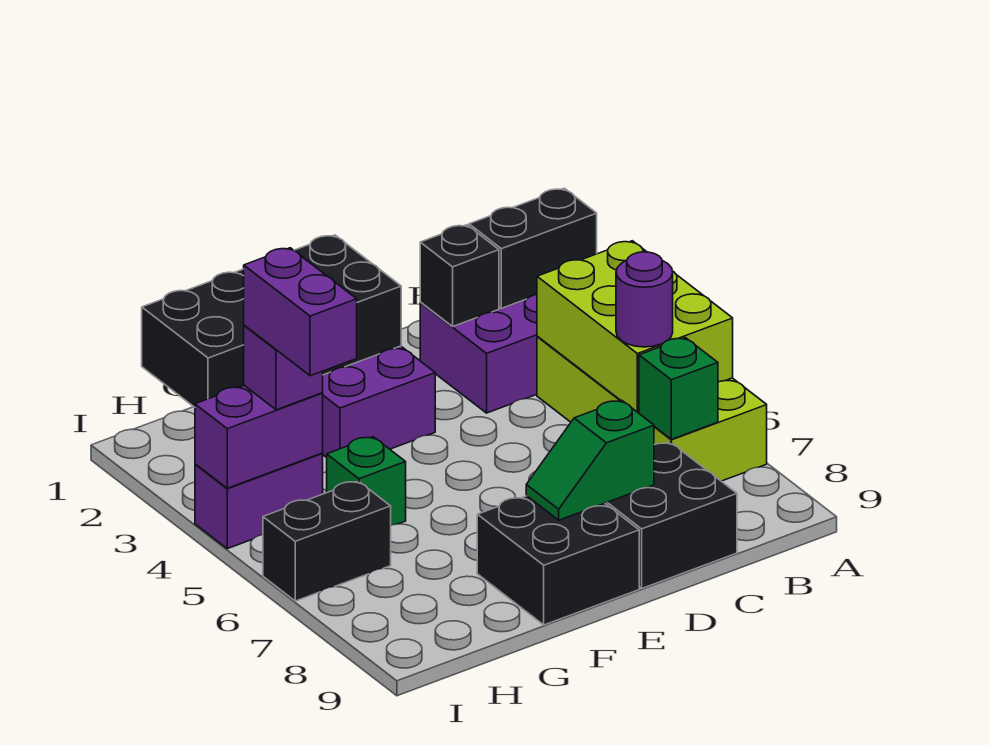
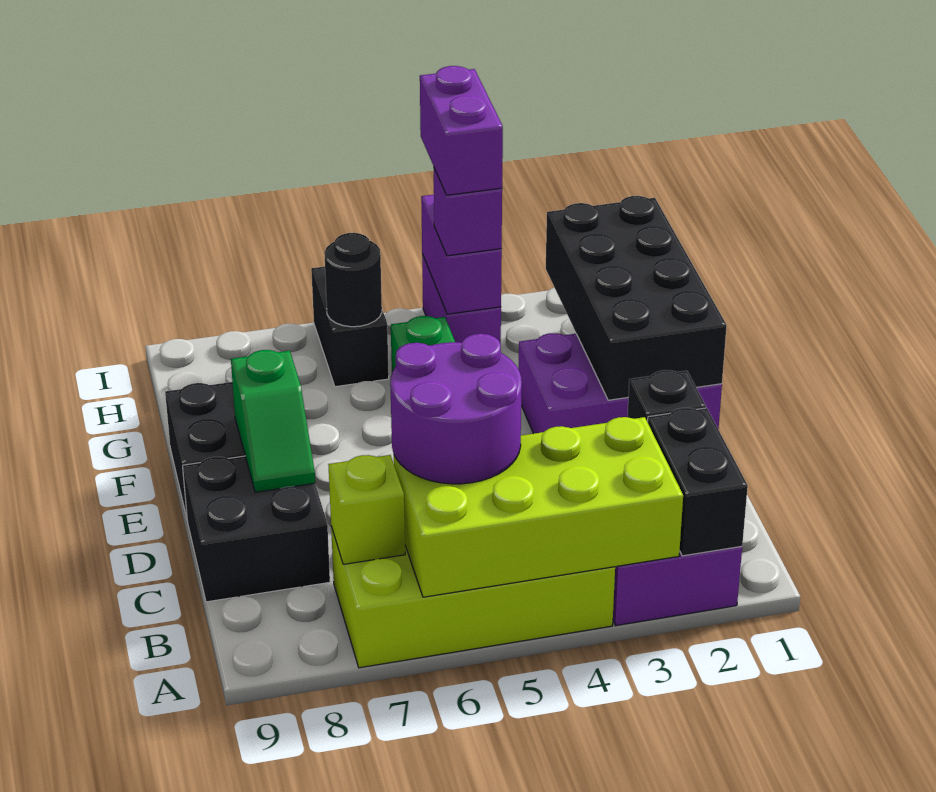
lime brick A4:B6 level 2 -> lime brick A3:B6 level 2
purple round brick B6 level 3 -> purple round brick B5:C6 level 3
green brick B7 level 2 -> lime brick B7 level 2
green slope D8:E8 level 2 top D -> green slope D8:E8 level 2 top E
purple brick H4:H5 level 4 -> purple brick H4:I4 level 4
none -> black round brick H6 level 2

